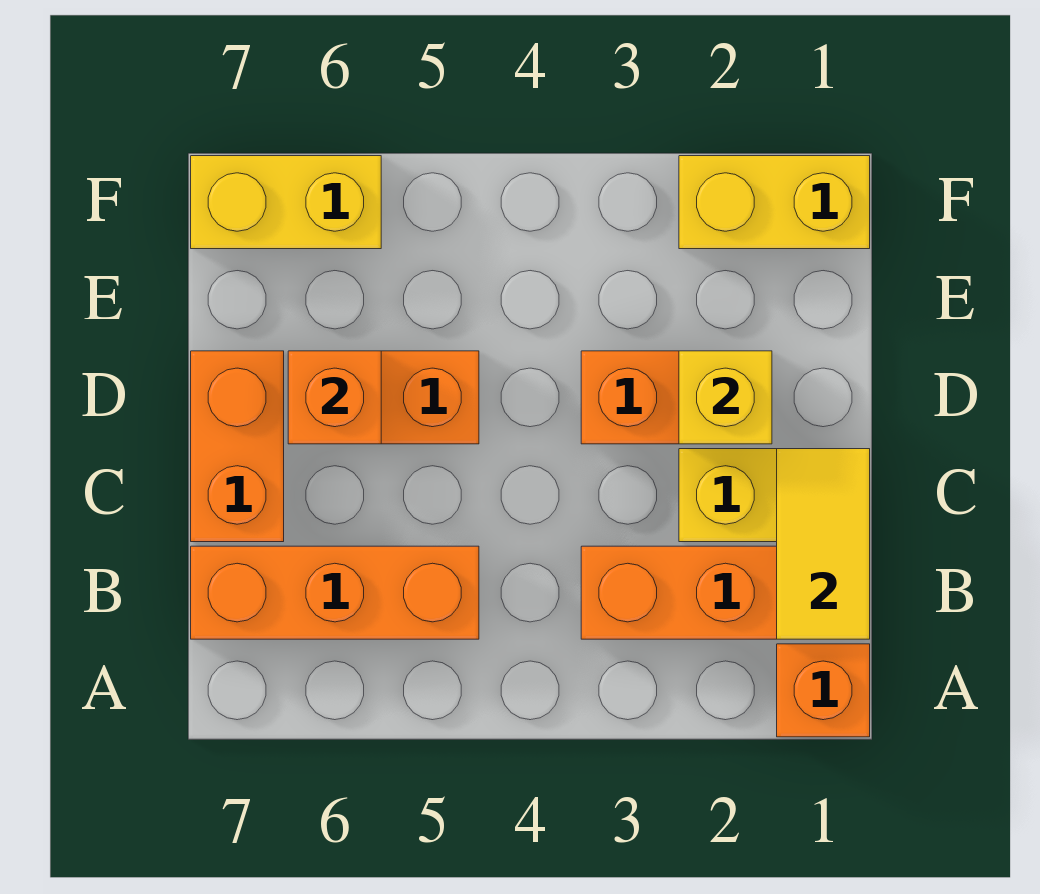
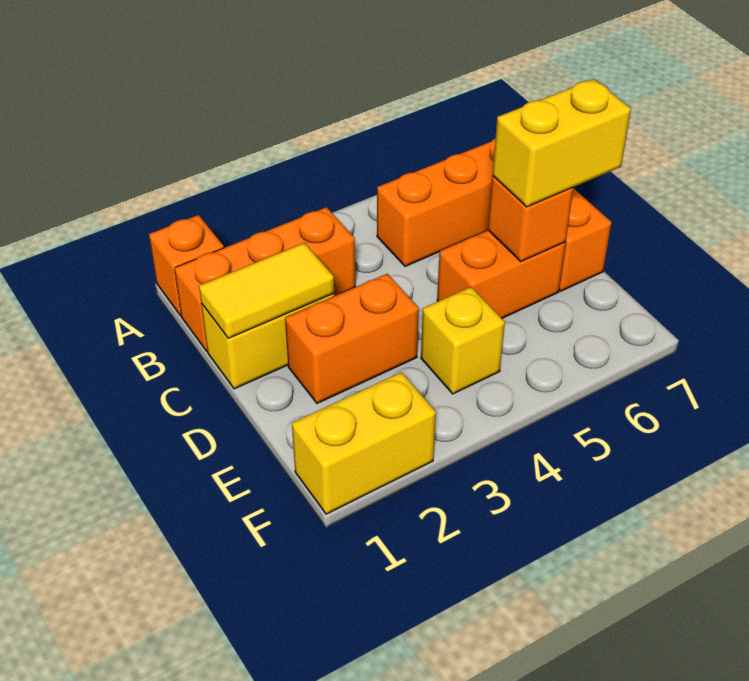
yellow tile B1:C1 level 2 -> yellow tile C1:C2 level 2
yellow brick D2 level 2 -> yellow brick E4 level 1
yellow brick F6:F7 level 1 -> yellow brick D6:D7 level 3

